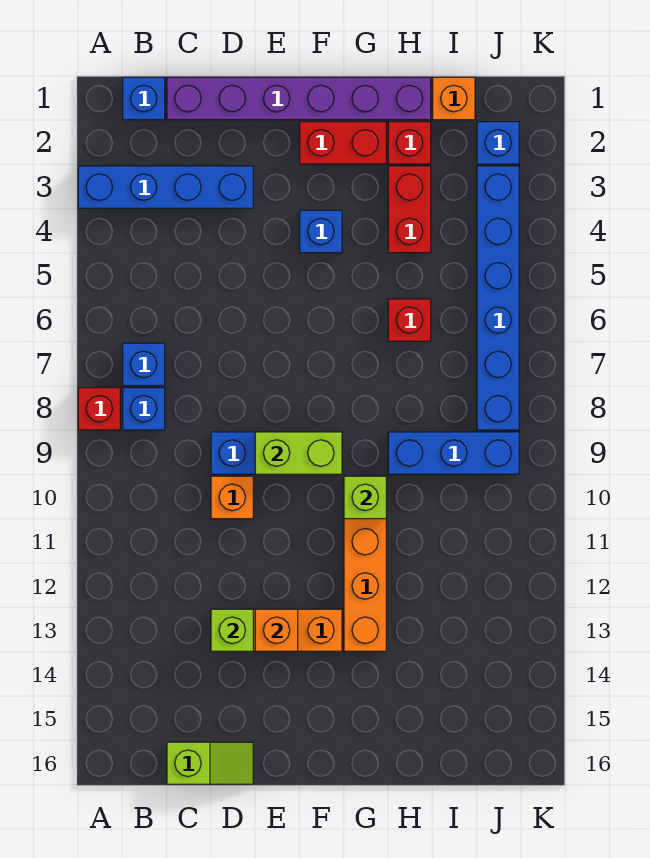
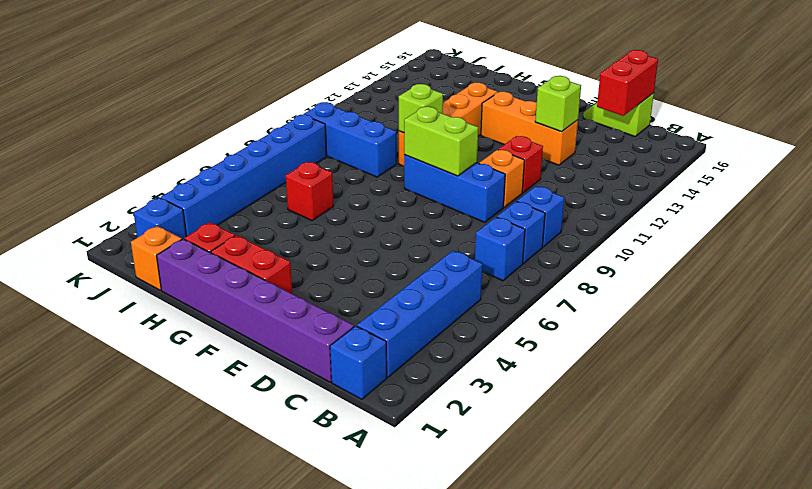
blue brick A3:D3 level 1 -> blue brick B2:B5 level 1
red brick A8 level 1 -> red brick D11 level 1
orange brick E13 level 2 -> none
blue brick F4 level 1 -> blue brick B9 level 1
red brick H3:H4 level 1 -> red brick C15:C16 level 2

